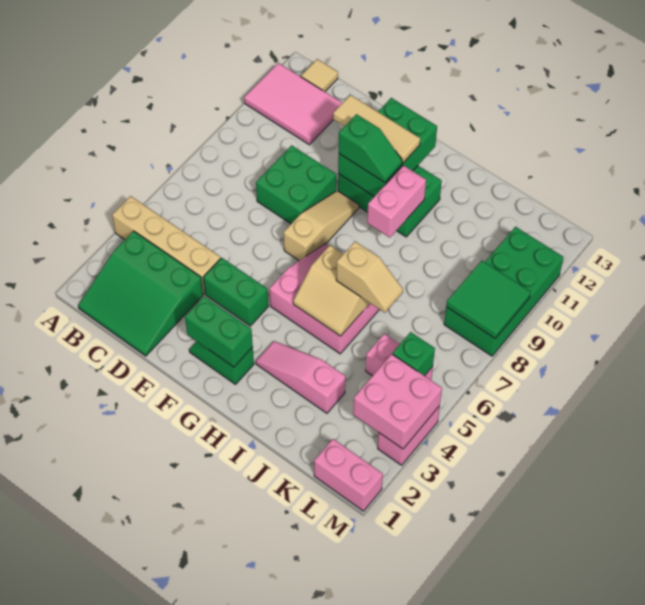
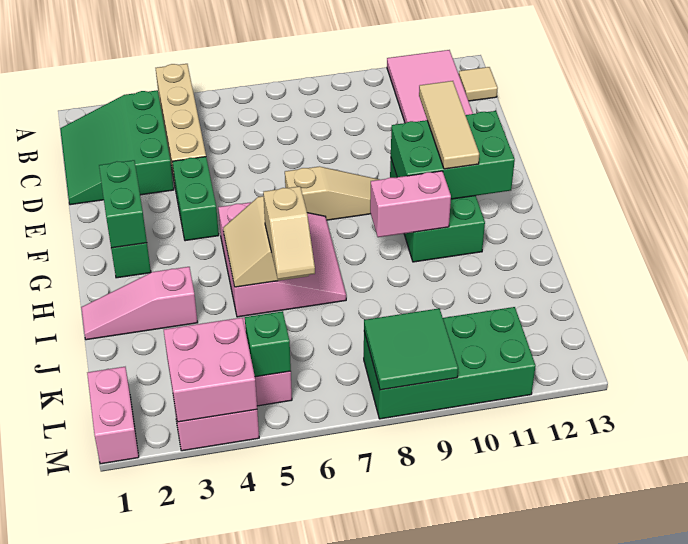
green brick D8:E9 level 1 -> none
green slope F10:G10 level 3 top F -> none
pink slope H3:J3 level 1 top J -> pink slope I1:I3 level 1 top 3

